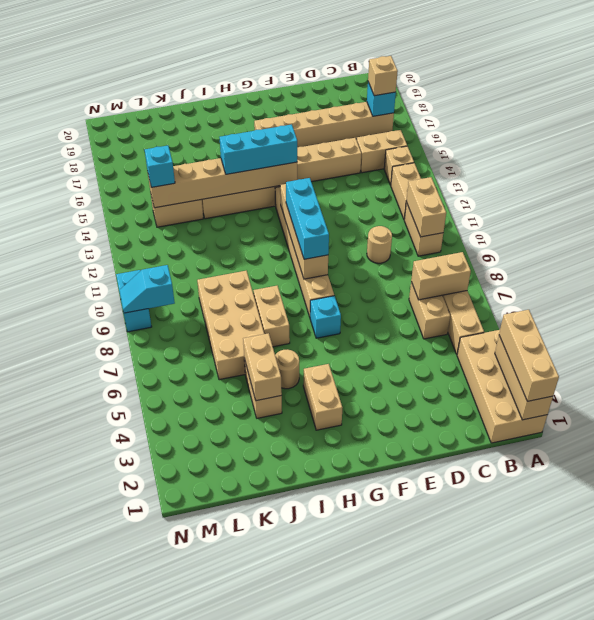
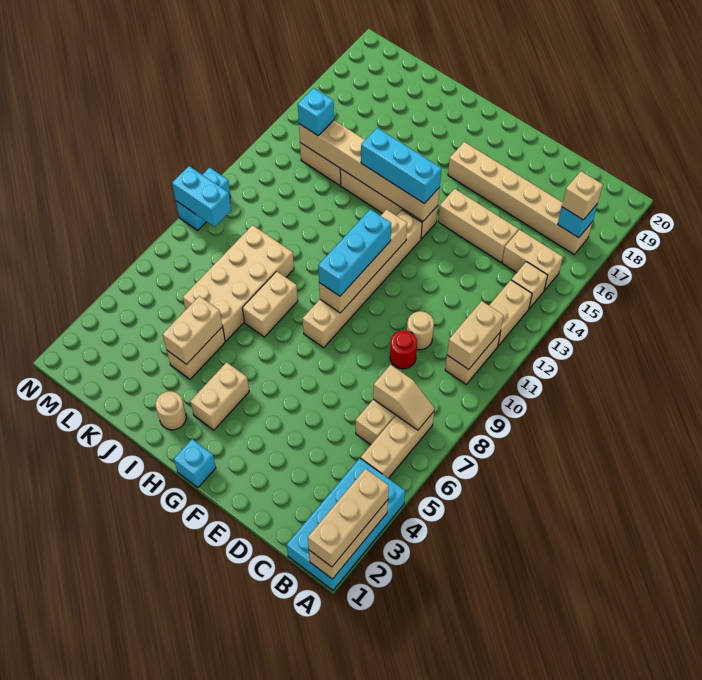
tan brick A1:B4 level 1 -> cyan brick A1:B4 level 1
tan brick B7:C7 level 2 -> tan slope B7:C7 level 2 top C
none -> red round brick D9 level 1
cyan brick G7 level 1 -> cyan brick G1 level 1
tan round brick I5 level 1 -> tan round brick I2 level 1
cyan slope M9:N9 level 2 top M -> cyan brick M9:N9 level 2

